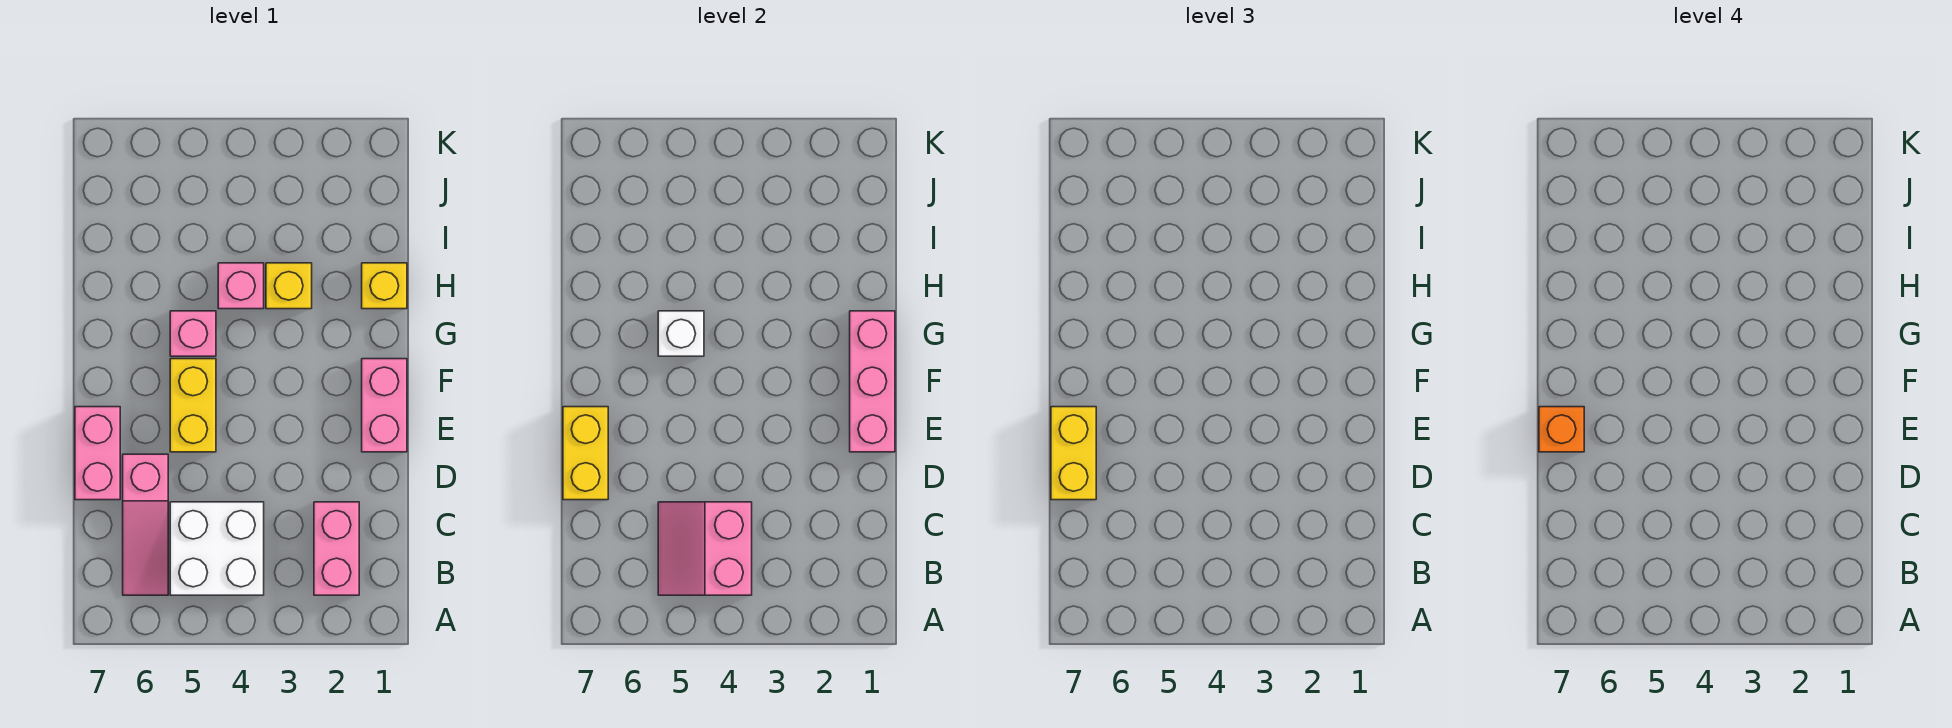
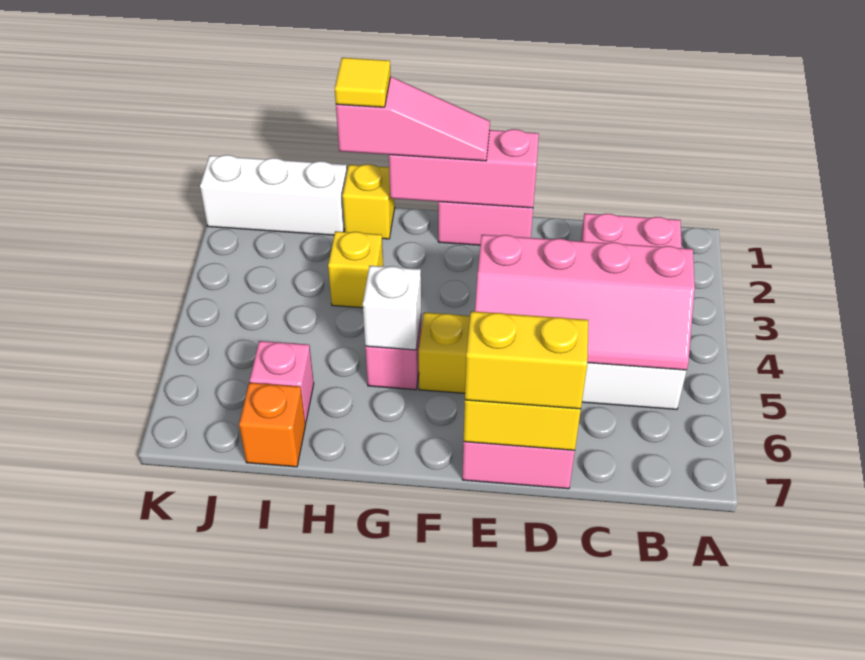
pink slope B4:C5 level 2 top 4 -> pink slope B4:E5 level 2 top 4
pink slope B6:D6 level 1 top D -> pink slope F1:H1 level 3 top H
orange brick E7 level 4 -> orange brick I7 level 1
none -> yellow tile H1 level 4
pink brick H4 level 1 -> pink brick I6 level 1
none -> white brick I1:K1 level 1

